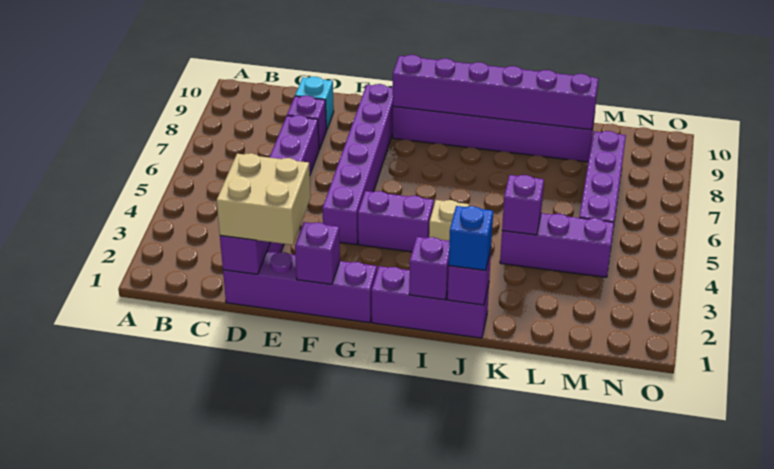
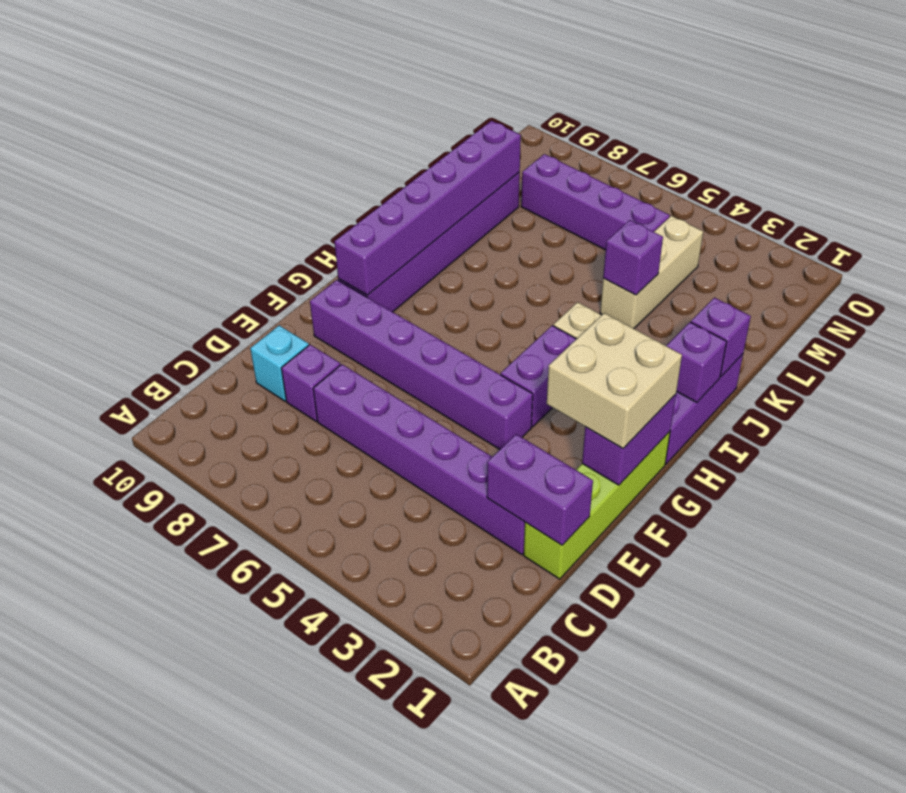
purple brick D1:G1 level 1 -> lime brick D1:G1 level 1
tan brick D1:E2 level 3 -> tan brick F1:G2 level 3
purple brick F1 level 2 -> purple brick F1:G1 level 2
blue brick J1 level 3 -> none
purple brick K4:M4 level 1 -> tan brick K4:M4 level 1

